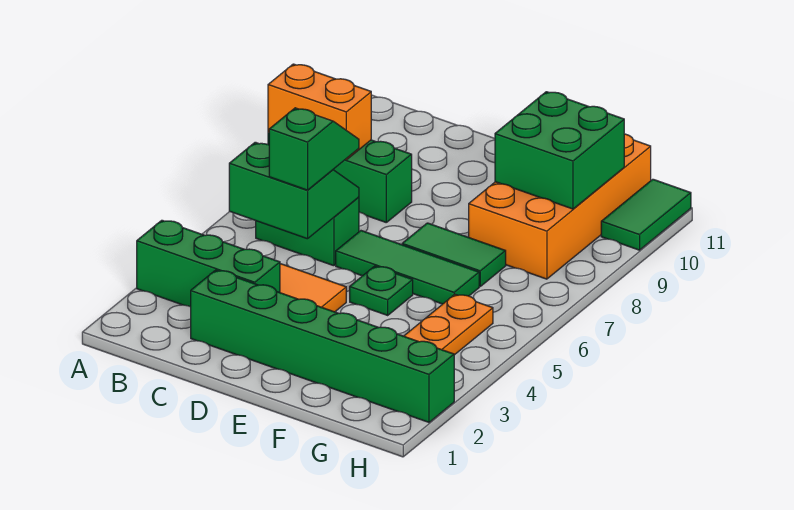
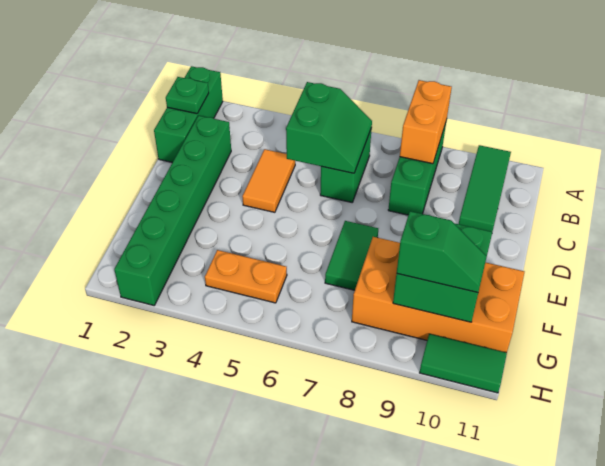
green brick A3:C3 level 1 -> green brick A1:C1 level 1
green slope C5:C6 level 3 top 5 -> green slope G9:G10 level 3 top 9
green tile D6:F6 level 1 -> green tile A10:C10 level 1
green plate E5 level 1 -> green plate B1 level 2

